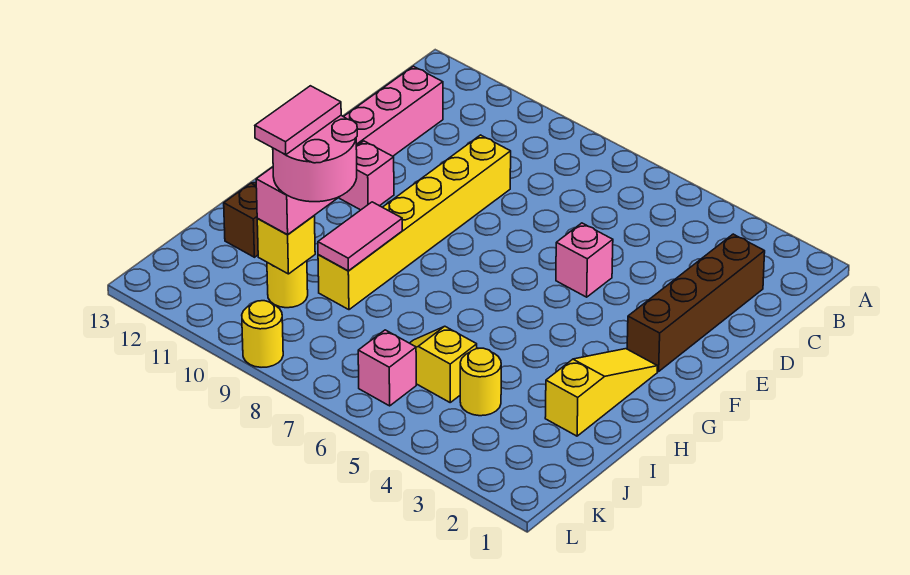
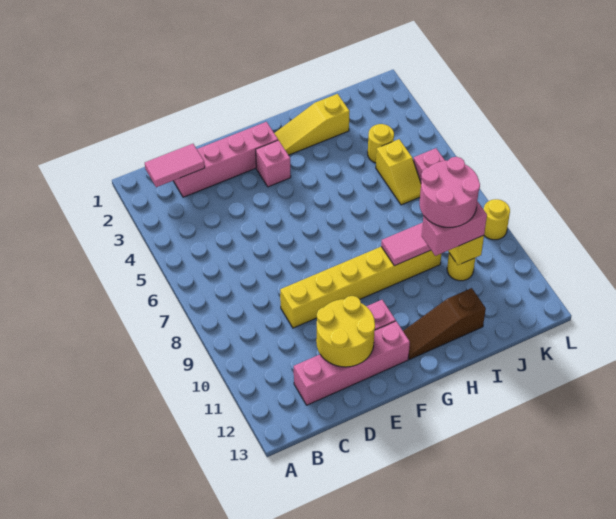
brown brick C2:F2 level 1 -> pink brick C2:F2 level 1
none -> yellow round brick D11:E12 level 2
pink brick E5 level 1 -> pink brick F3 level 1
pink tile I10:J10 level 5 -> pink tile B2:C2 level 2

